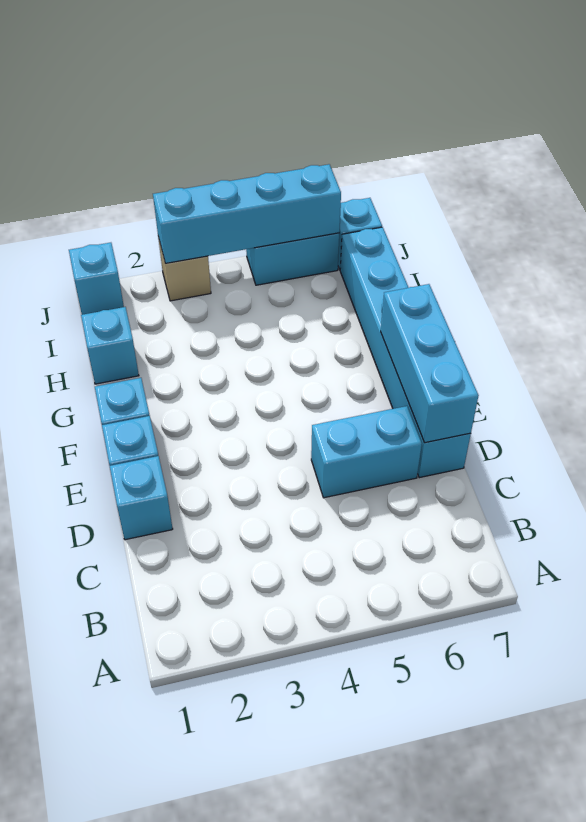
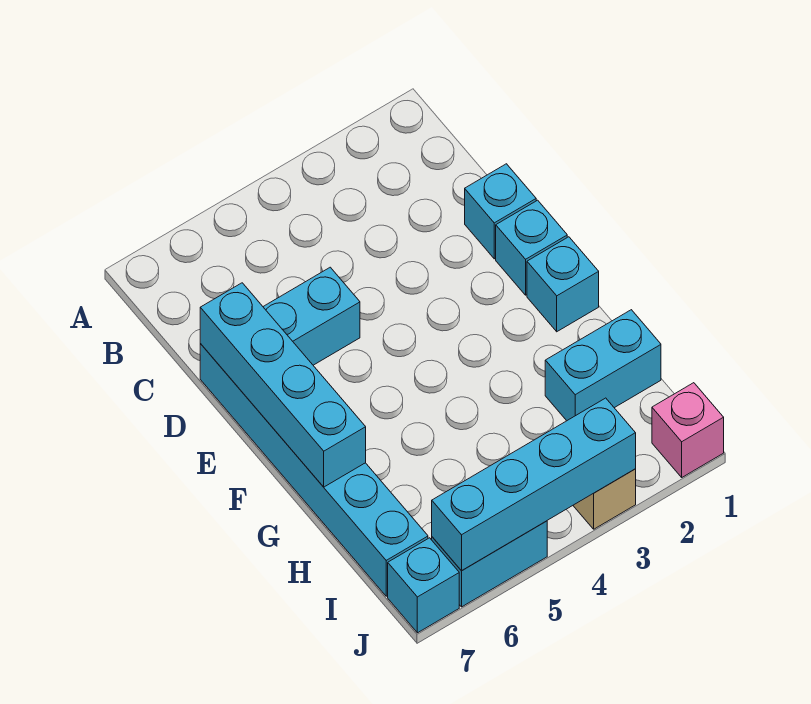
cyan brick D7:F7 level 2 -> cyan brick D7:G7 level 2
cyan brick H1 level 1 -> cyan brick H1:H2 level 1
cyan brick J1 level 1 -> pink brick J1 level 1

